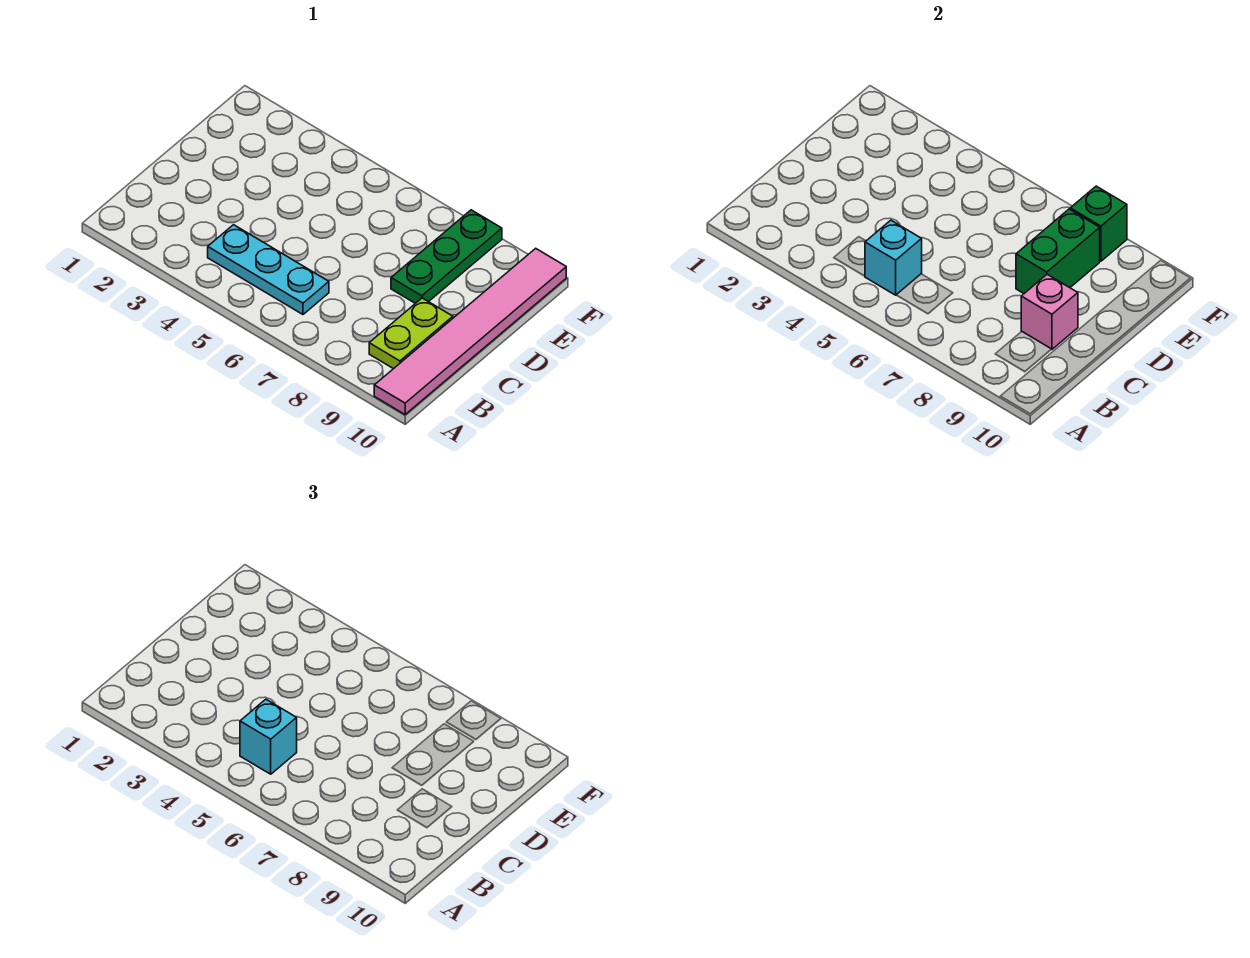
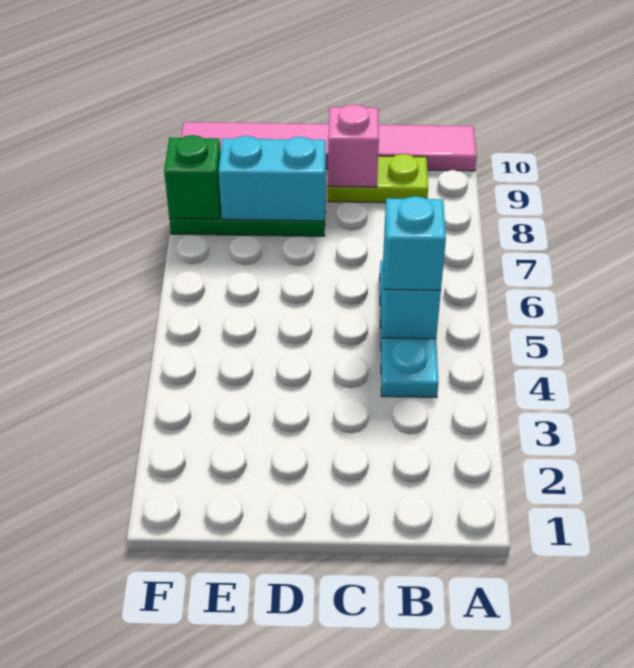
green brick D8:E8 level 2 -> cyan brick D8:E8 level 2

